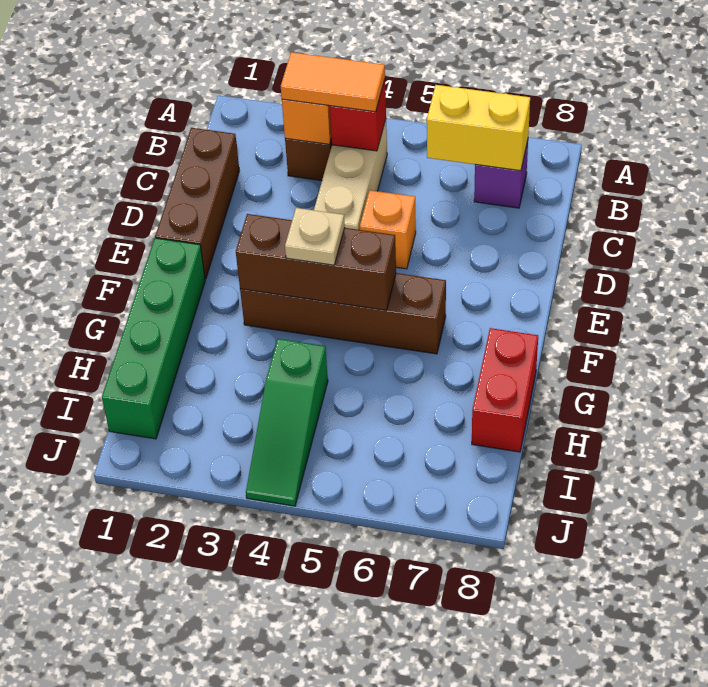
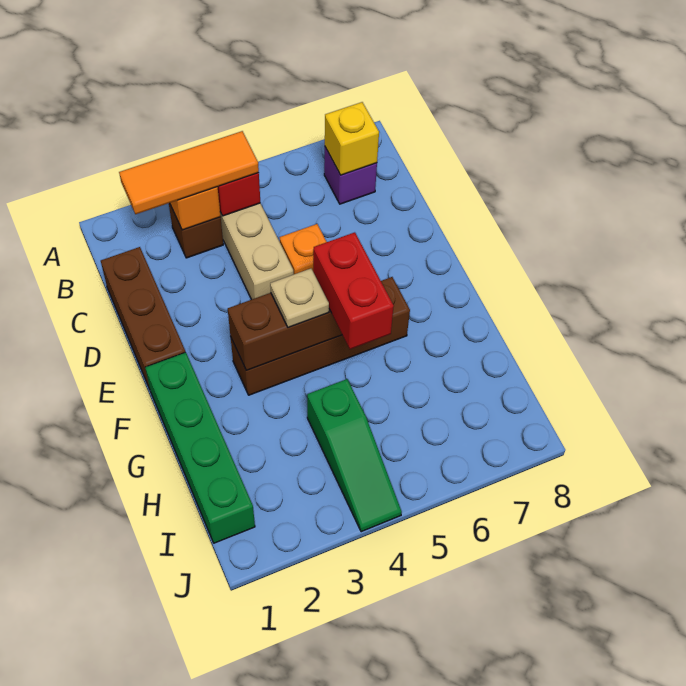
orange tile B3:B4 level 3 -> orange tile B2:B4 level 3
yellow brick B6:B7 level 2 -> yellow brick B7 level 2
red brick G8:H8 level 1 -> red brick F5:G5 level 3

